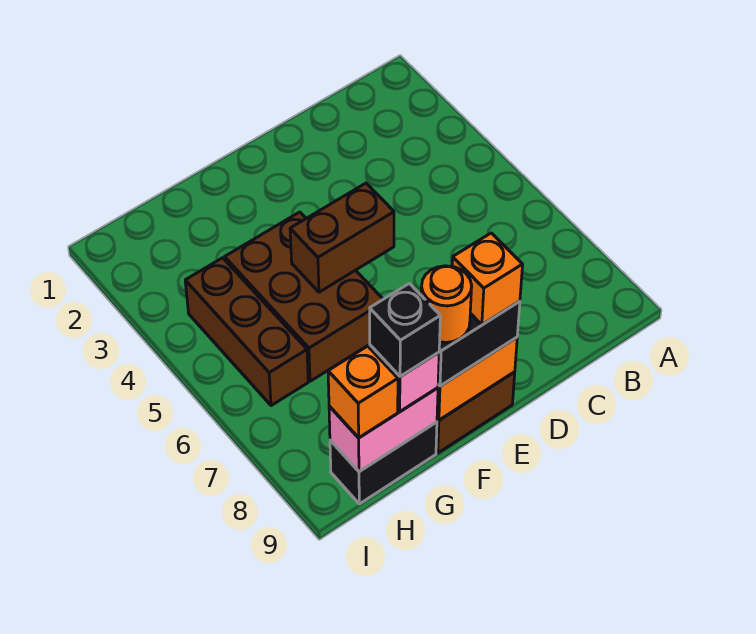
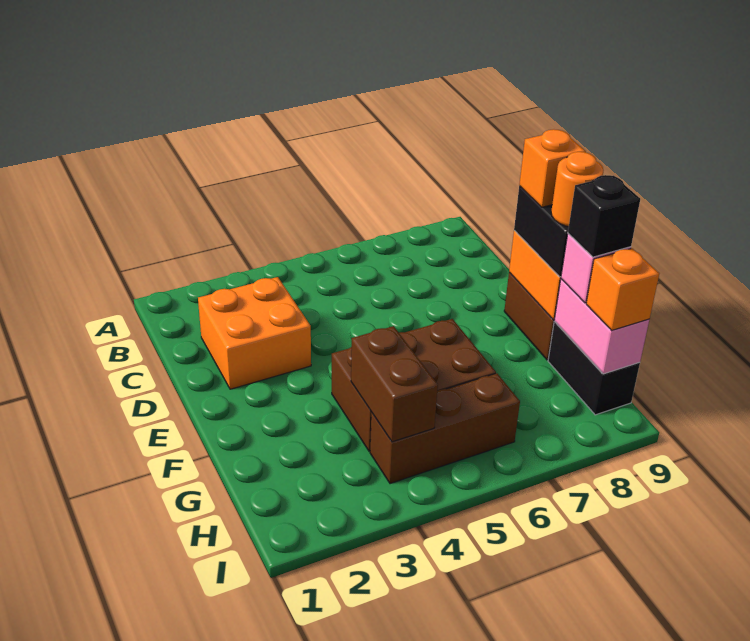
none -> orange brick C2:D3 level 1
brown brick E5:F5 level 2 -> brown brick G4:H4 level 2

